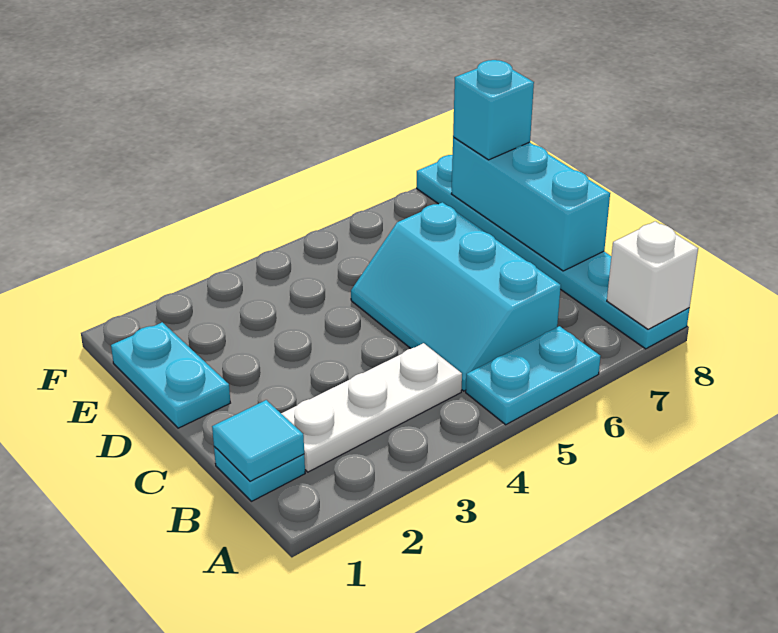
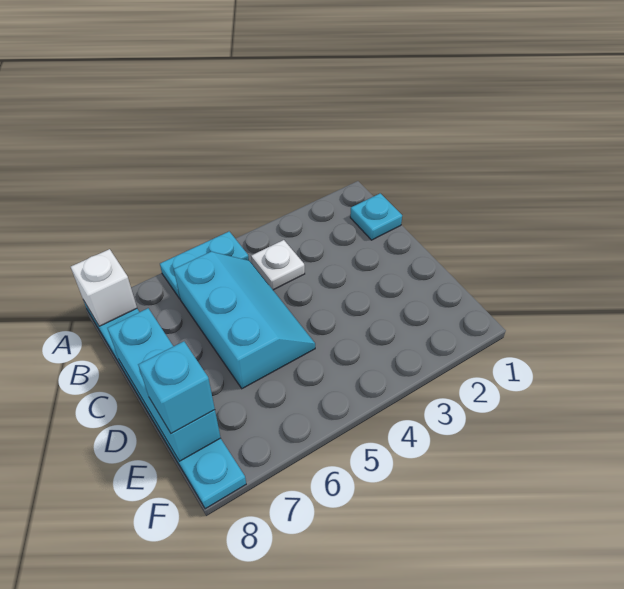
cyan tile B1 level 2 -> none
white plate B2:B4 level 1 -> white plate B4 level 1
cyan plate D1:E1 level 1 -> none

